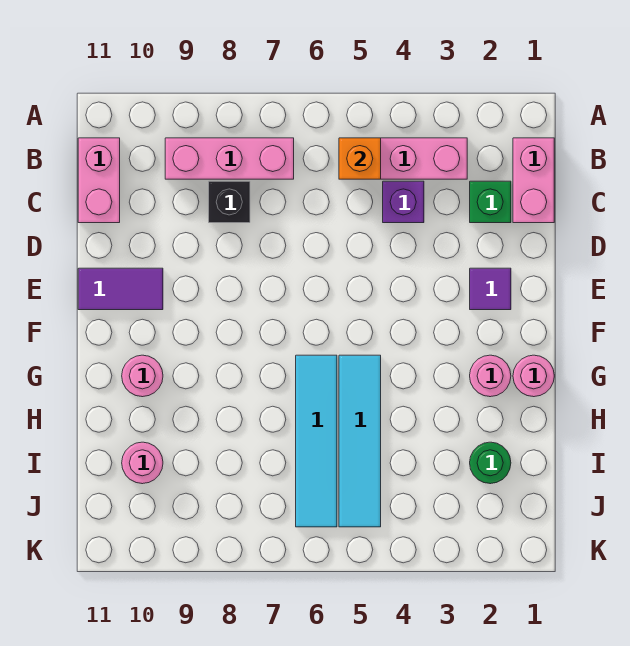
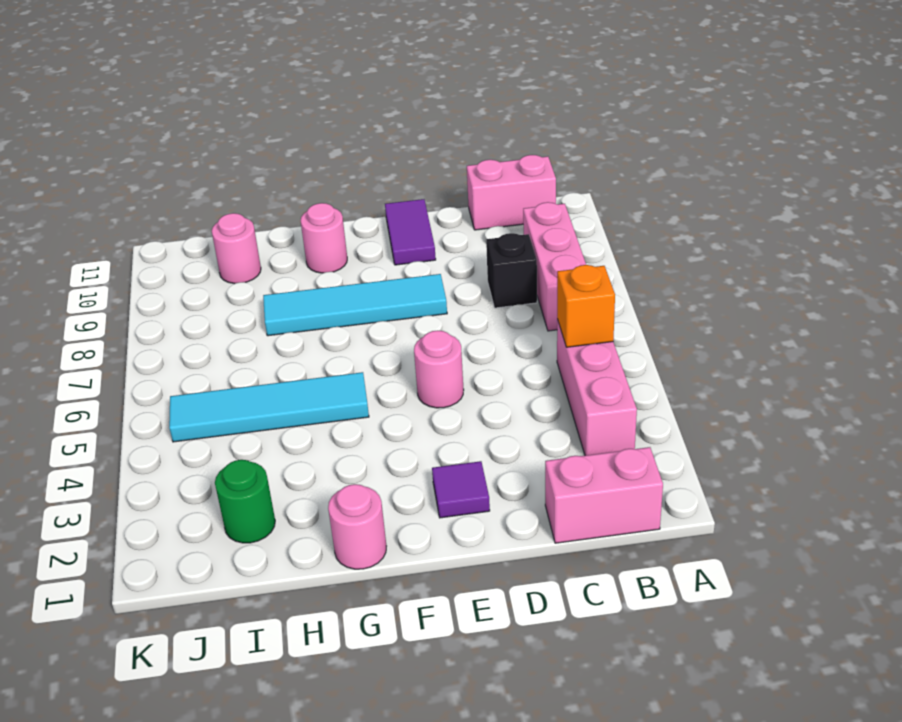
green brick C2 level 1 -> none
purple brick C4 level 1 -> none
pink round brick G2 level 1 -> pink round brick E5 level 1
cyan tile G6:J6 level 1 -> cyan tile E8:H8 level 1

